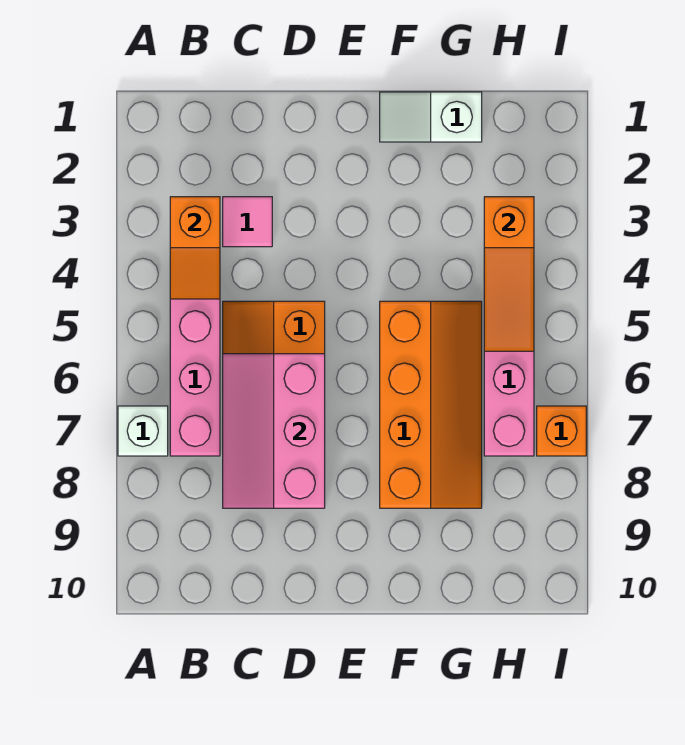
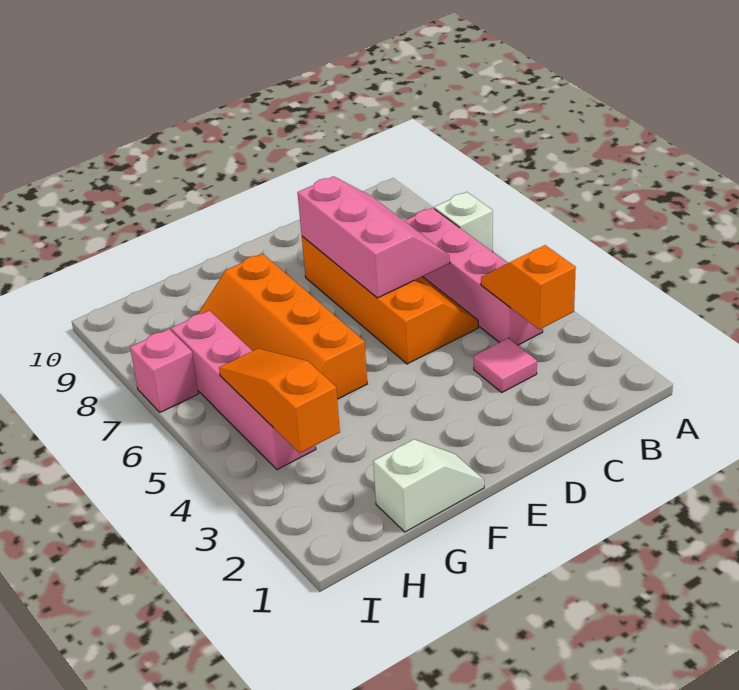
orange brick I7 level 1 -> pink brick I7 level 1

